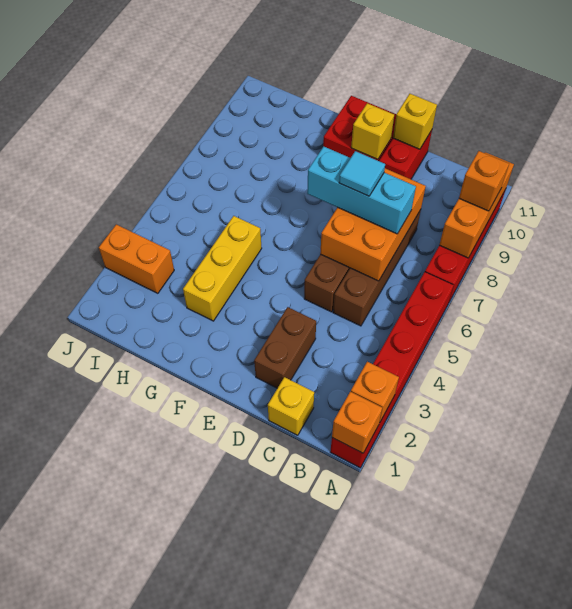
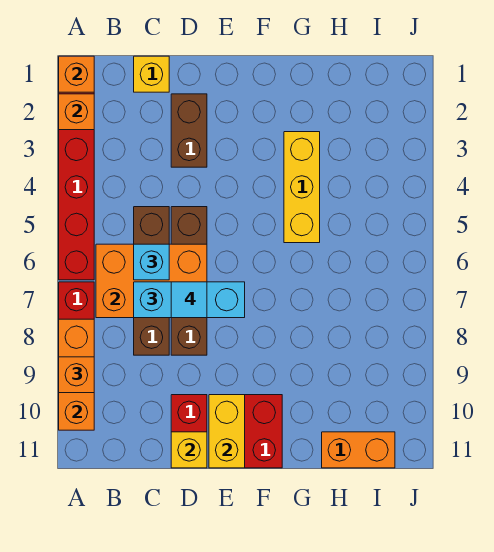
orange brick C6:D8 level 2 -> orange brick B6:D7 level 2
none -> cyan brick C6 level 3
yellow brick E10 level 2 -> yellow brick E10:E11 level 2
orange brick I3:J3 level 1 -> orange brick H11:I11 level 1

